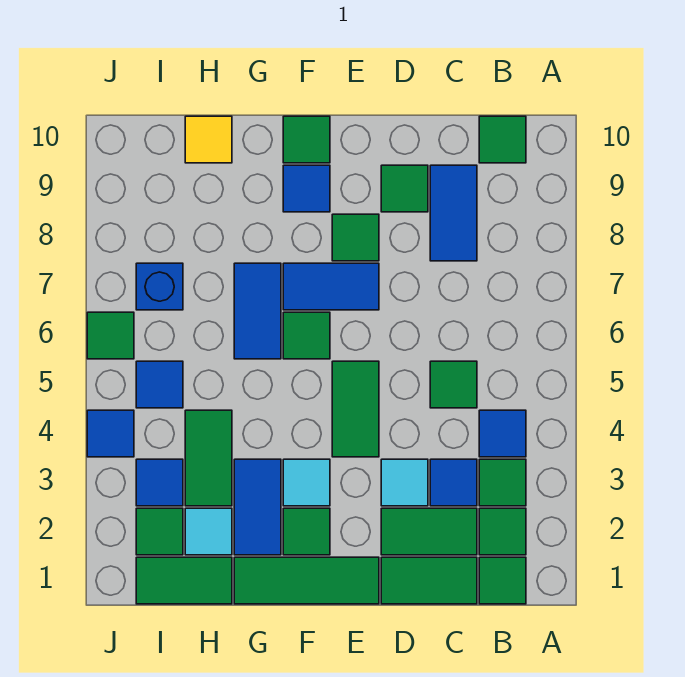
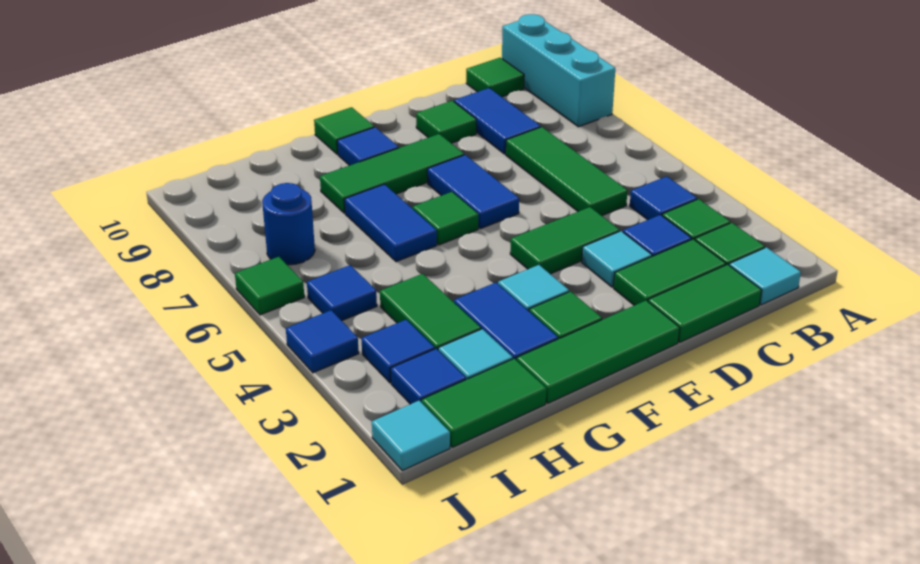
none -> cyan brick A8:A10 level 1
green tile B1 level 1 -> cyan tile B1 level 1
green tile C5 level 1 -> green tile C5:C7 level 1
green tile E4:E5 level 1 -> green tile D4:E4 level 1
blue tile E7:F7 level 1 -> blue tile E6:E7 level 1
green tile E8 level 1 -> green tile E8:G8 level 1
yellow tile H10 level 1 -> none
green tile I2 level 1 -> blue tile I2 level 1
blue brick I7 level 1 -> blue round brick I7 level 1
none -> cyan tile J1 level 1

